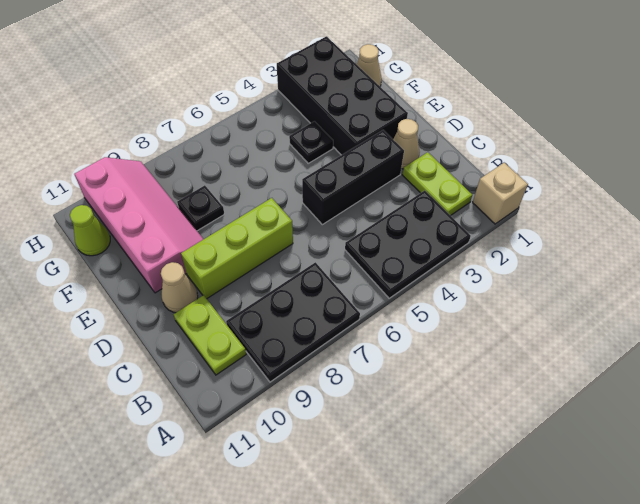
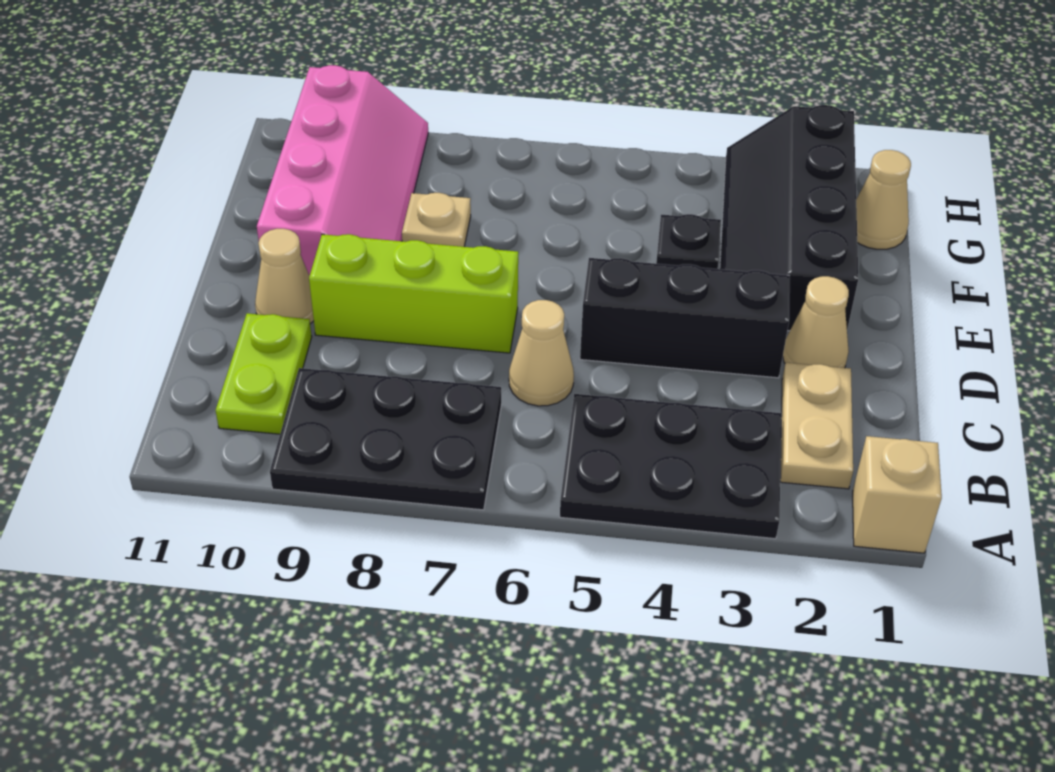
lime plate B2:C2 level 1 -> tan plate B2:C2 level 1
none -> tan cone C6 level 1
black brick E2:H3 level 1 -> black slope E2:H3 level 1 top 2
black plate F8 level 1 -> tan plate F8 level 1
lime cone G11 level 1 -> none

